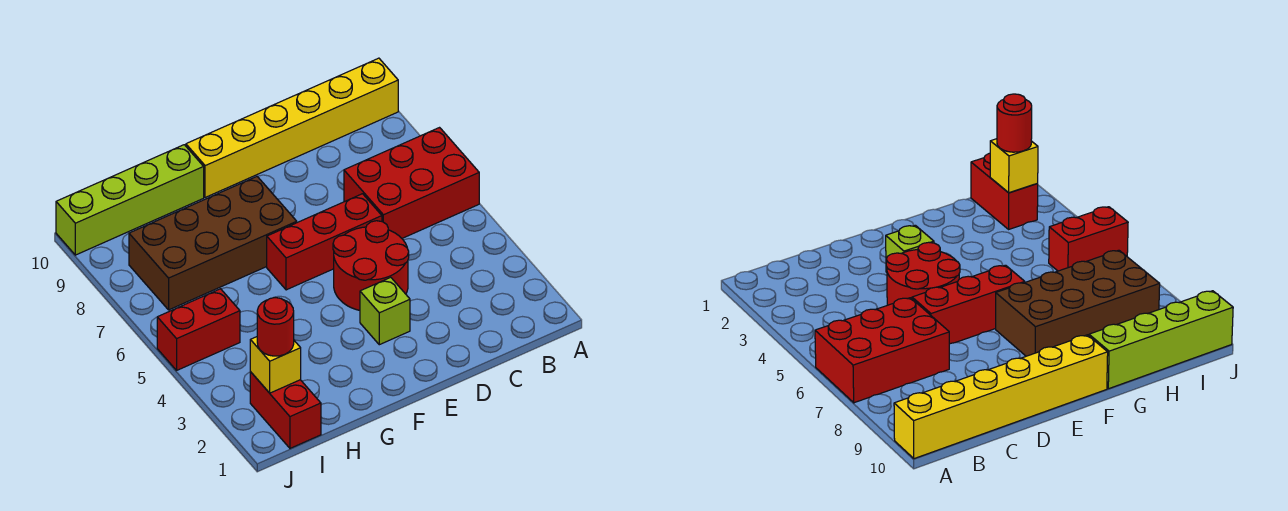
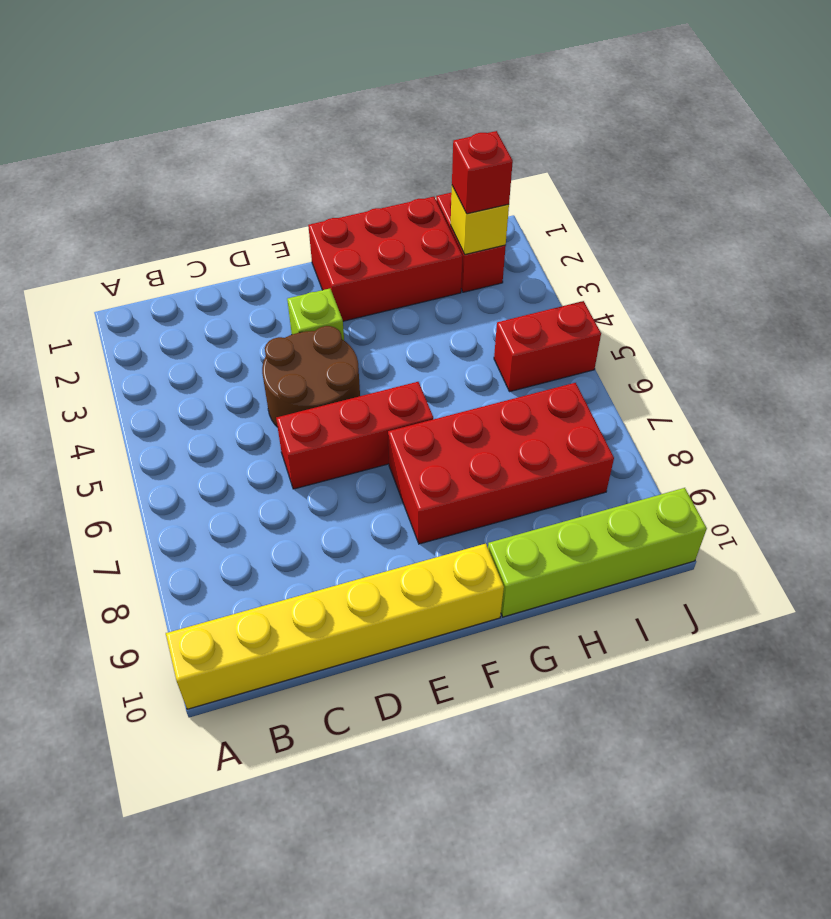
red brick A6:C7 level 1 -> red brick F1:H2 level 1
red round brick D4:E5 level 1 -> brown round brick D4:E5 level 1
brown brick F7:I8 level 1 -> red brick F7:I8 level 1
red round brick I2 level 3 -> red brick I2 level 3

